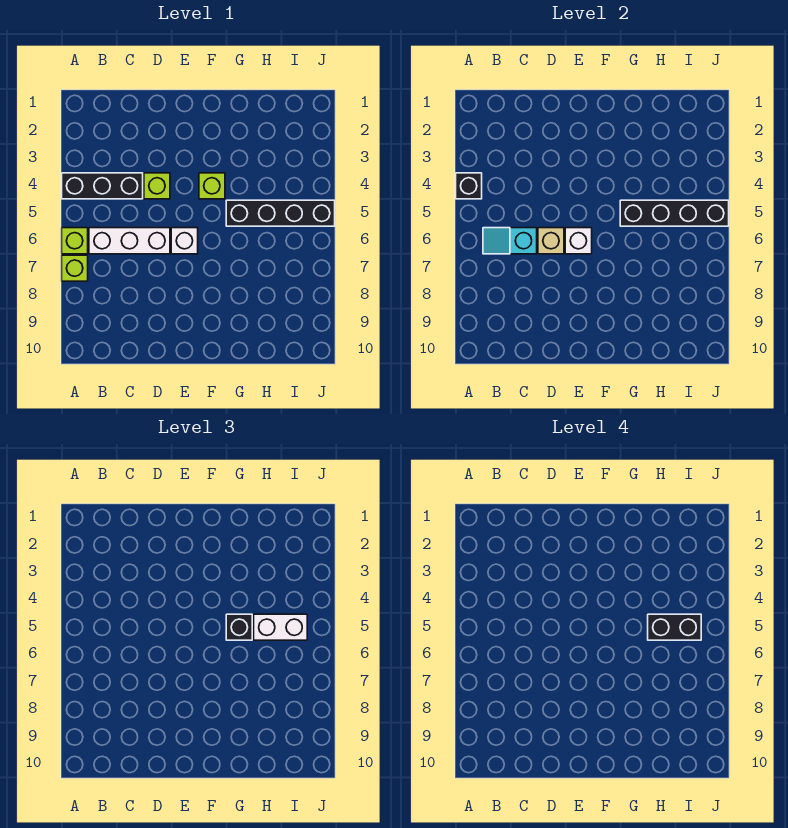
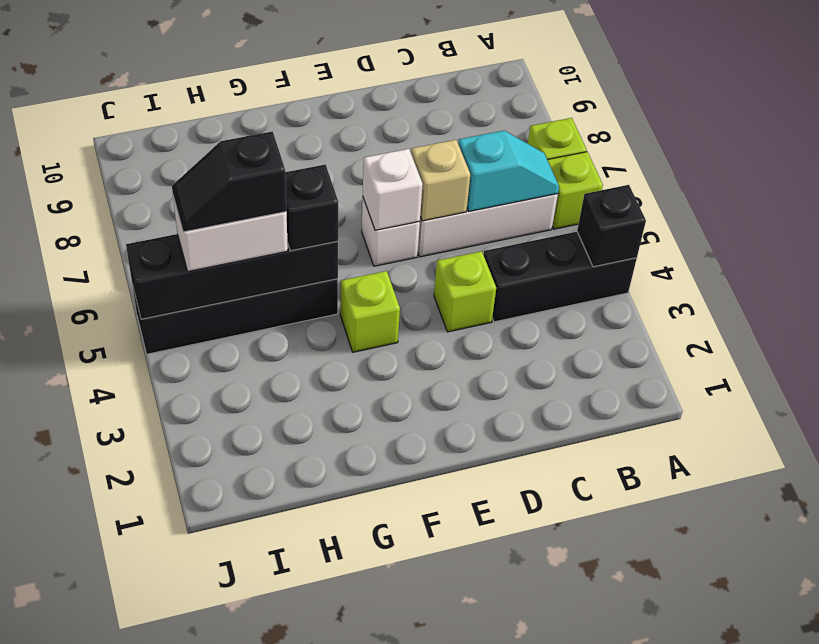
black brick H5:I5 level 4 -> black slope H5:I5 level 4 top H

